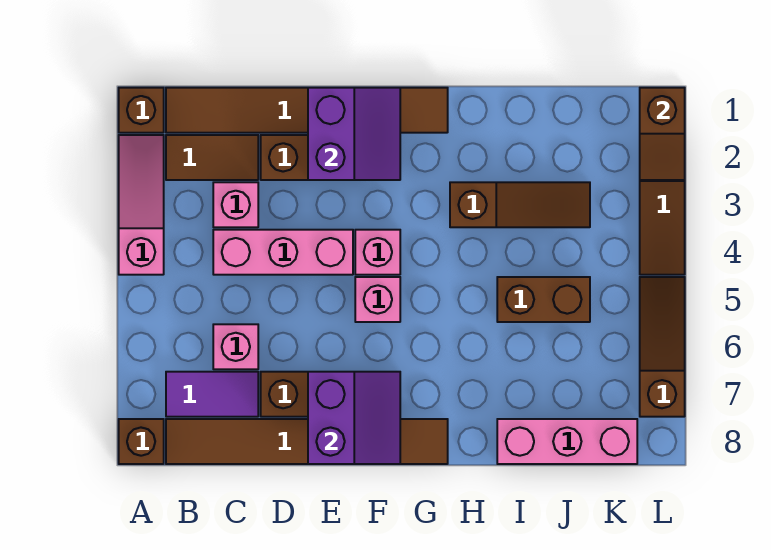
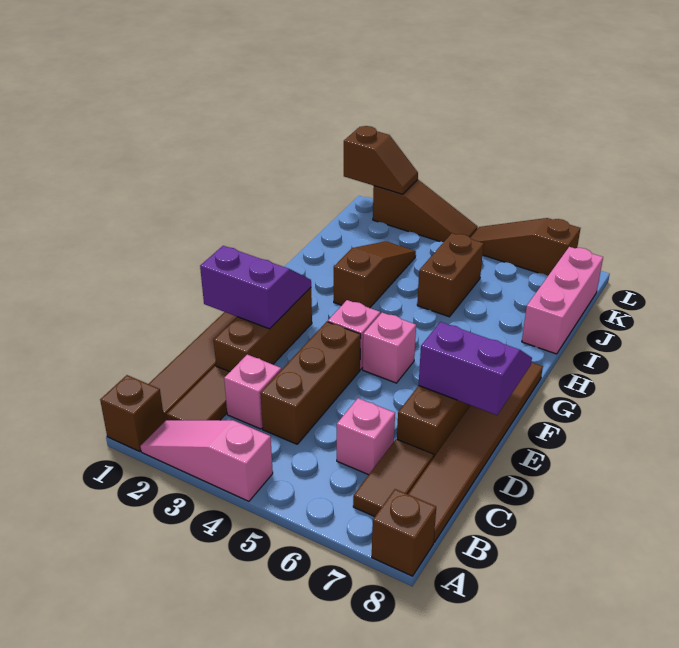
purple tile B7:C7 level 1 -> brown tile B7:C7 level 1
pink brick C4:E4 level 1 -> brown brick C4:E4 level 1

